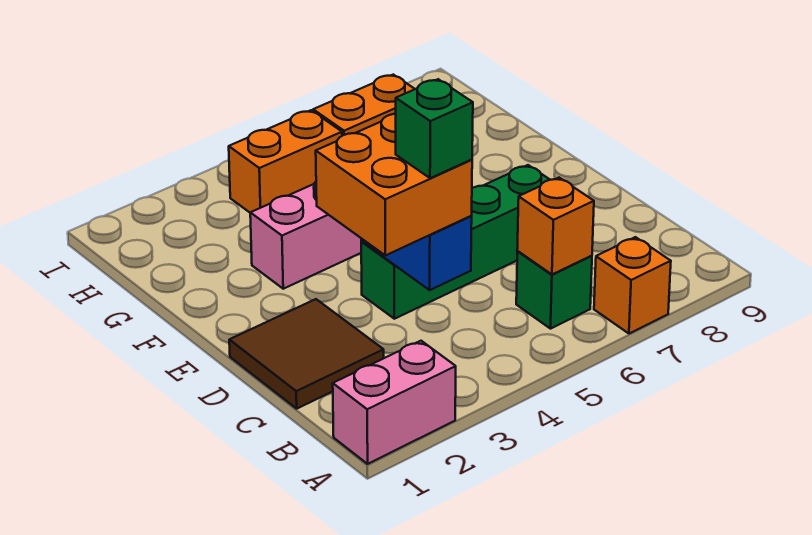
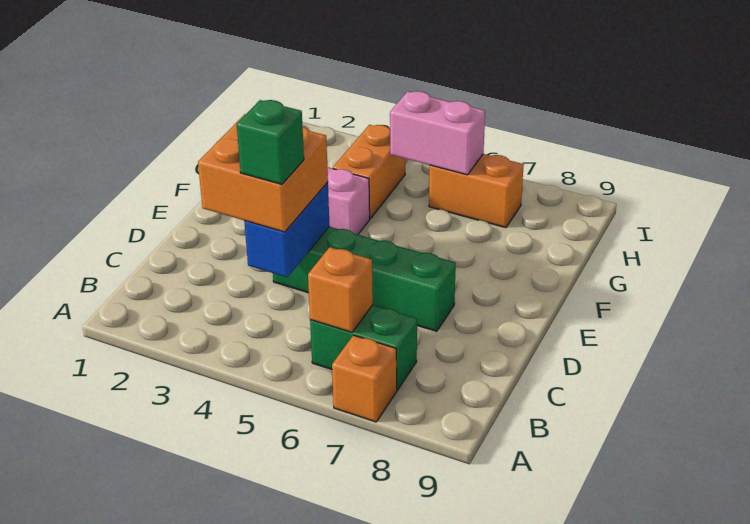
pink brick A1:A2 level 1 -> pink brick H5:H6 level 2
green brick B6 level 1 -> green brick B6:B7 level 1
brown tile C1:D2 level 1 -> none
orange brick H4:H5 level 1 -> orange brick G4:H4 level 1

